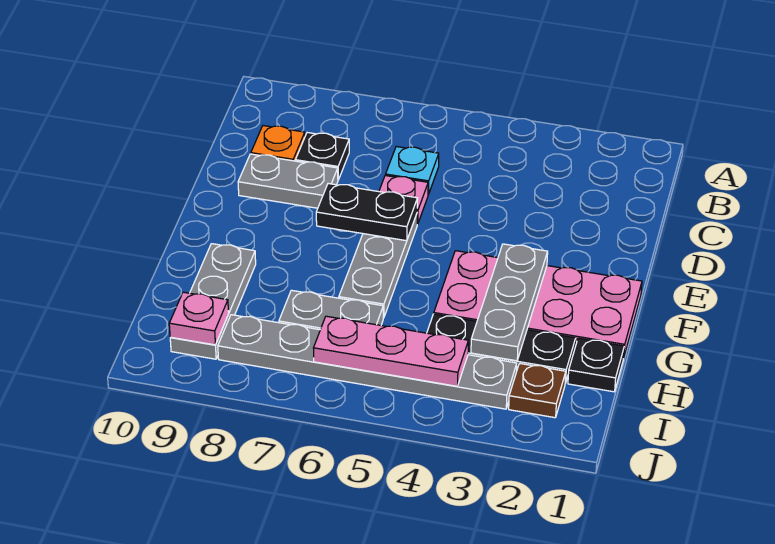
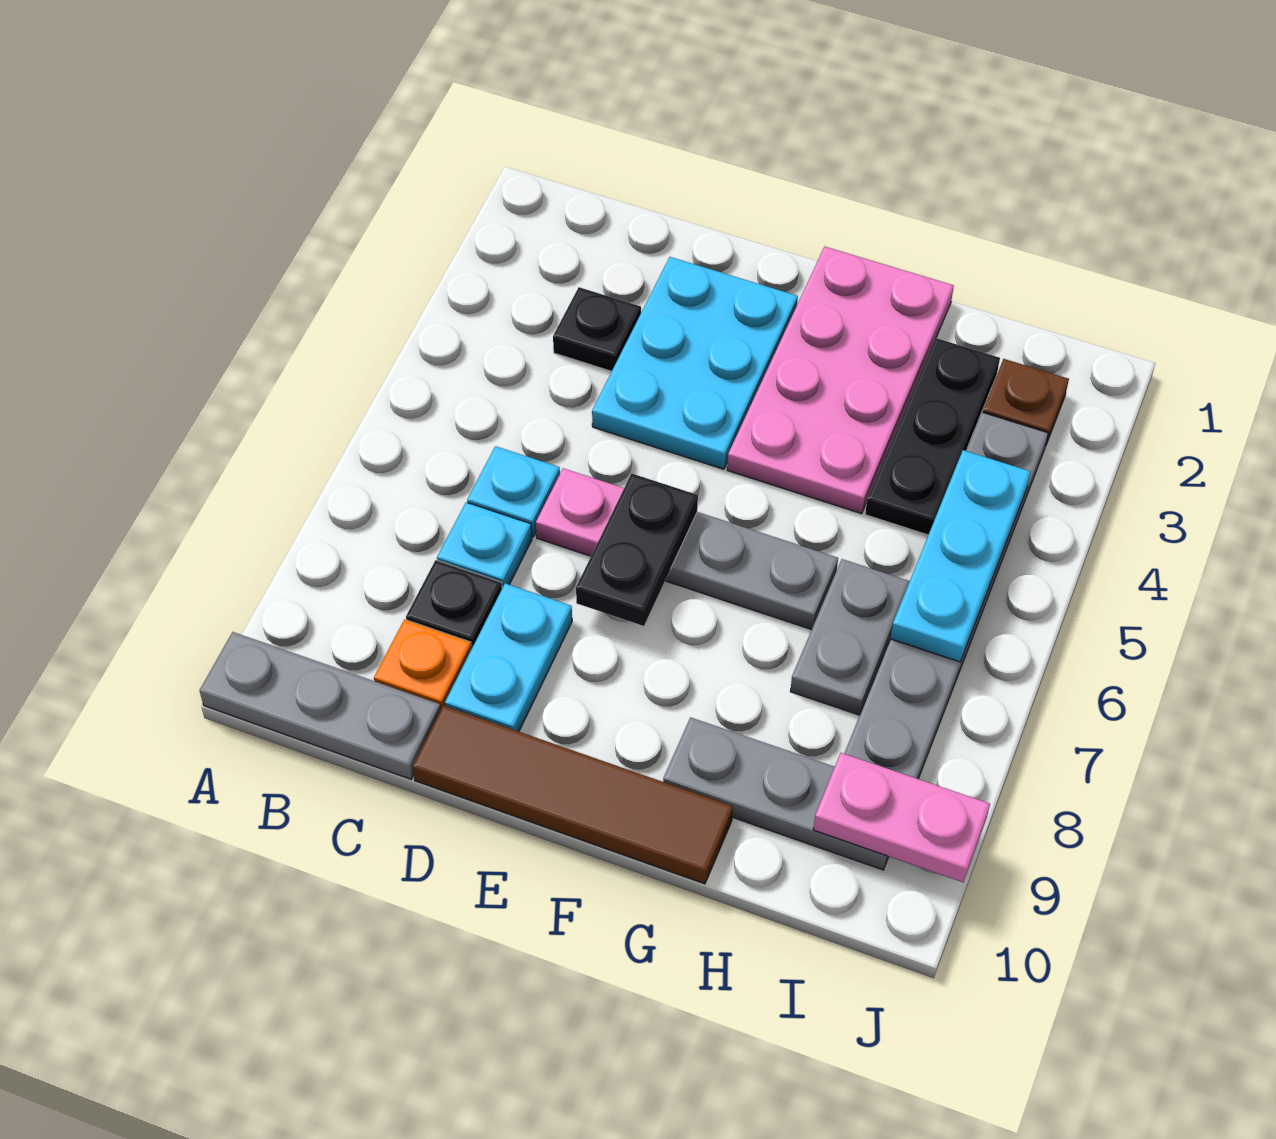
none -> cyan plate C7 level 1
none -> cyan plate D2:E4 level 1
grey plate D8:D9 level 1 -> cyan plate D8:D9 level 1
none -> brown tile D10:G10 level 1
grey plate F3:H3 level 2 -> grey plate A10:C10 level 1
black plate H1 level 1 -> black plate C3 level 1
pink plate I4:I6 level 2 -> cyan plate I4:I6 level 2
pink plate I9 level 2 -> pink plate I9:J9 level 2

